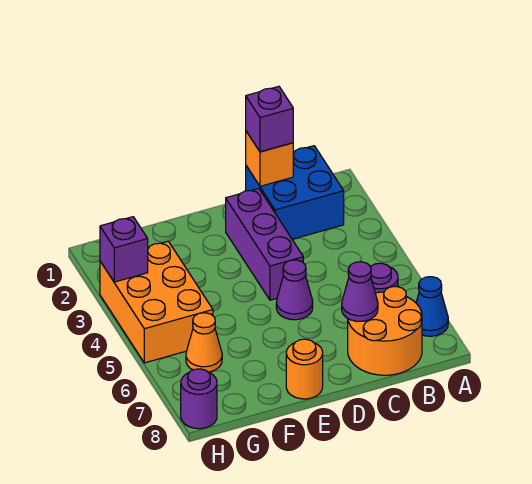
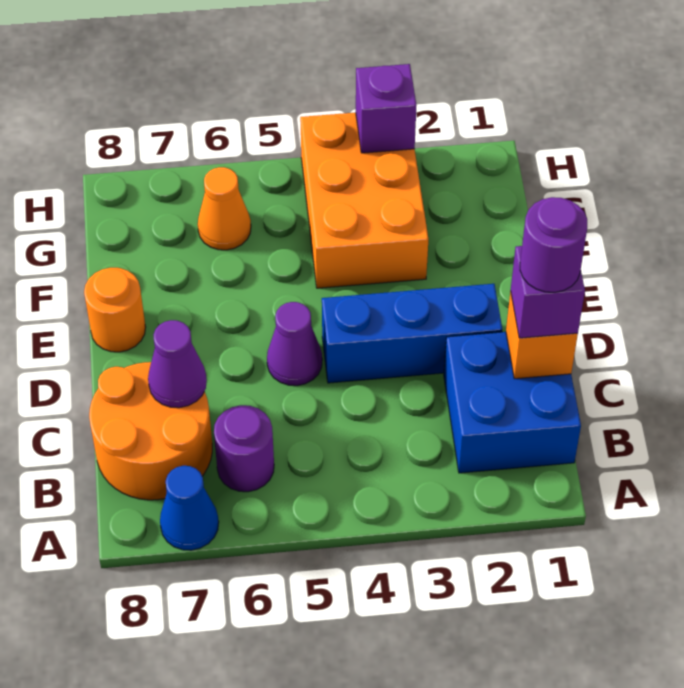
purple brick D2:D4 level 1 -> blue brick D2:D4 level 1
orange brick G3:H5 level 1 -> orange brick F3:H4 level 1
purple round brick H8 level 1 -> purple round brick C1 level 4

